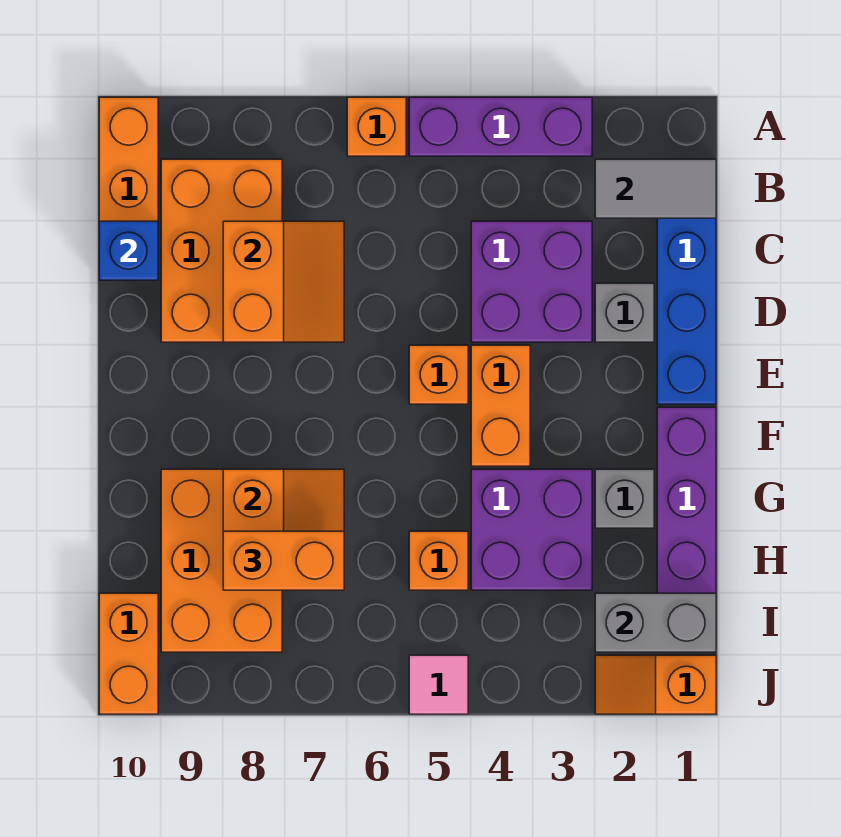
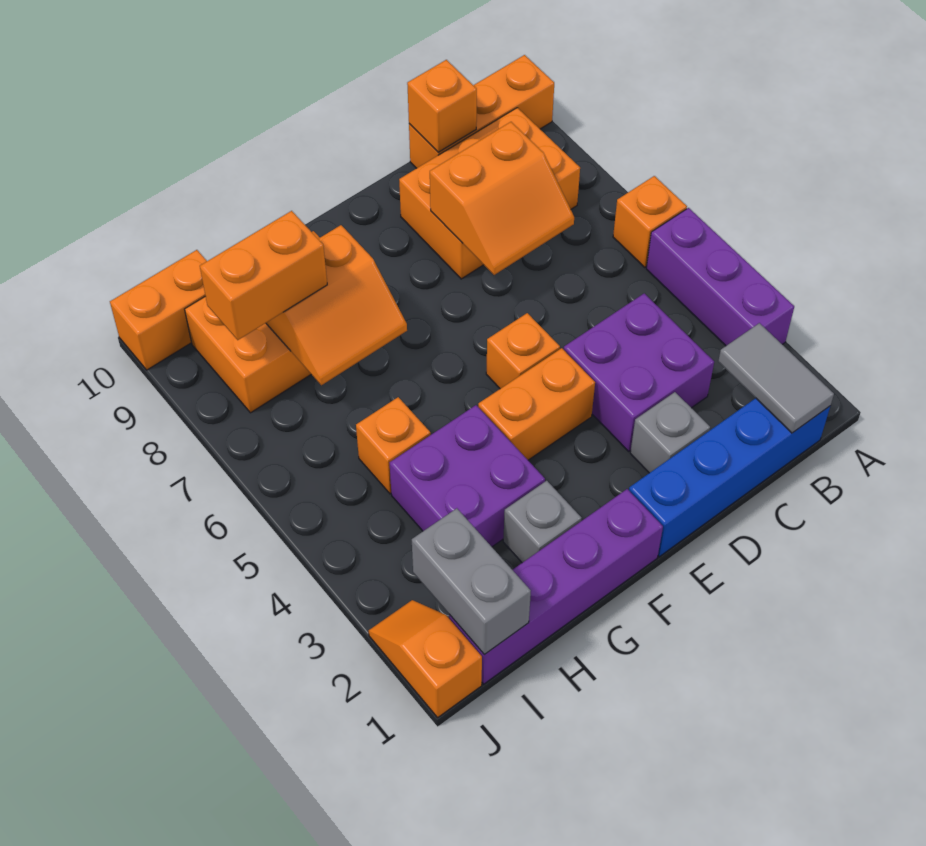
blue brick C10 level 2 -> orange brick C10 level 2
orange brick H7:H8 level 3 -> orange brick H8:I8 level 3
pink tile J5 level 1 -> none

